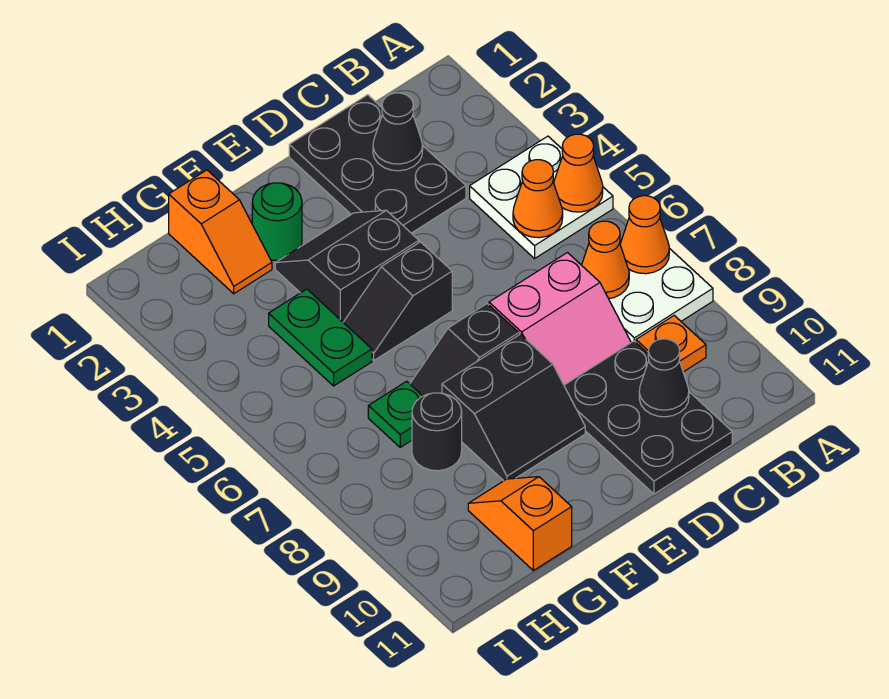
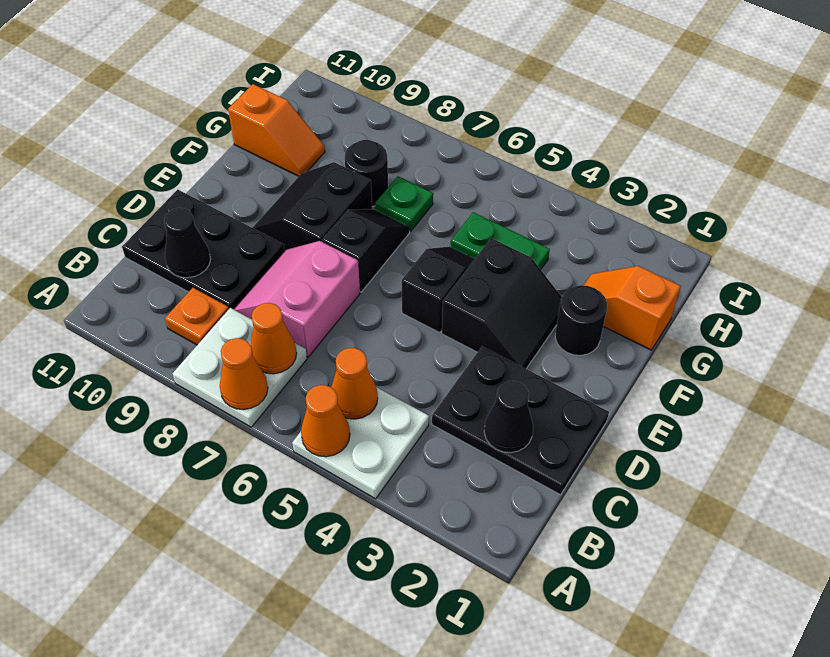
green round brick F2 level 1 -> black round brick F2 level 1

